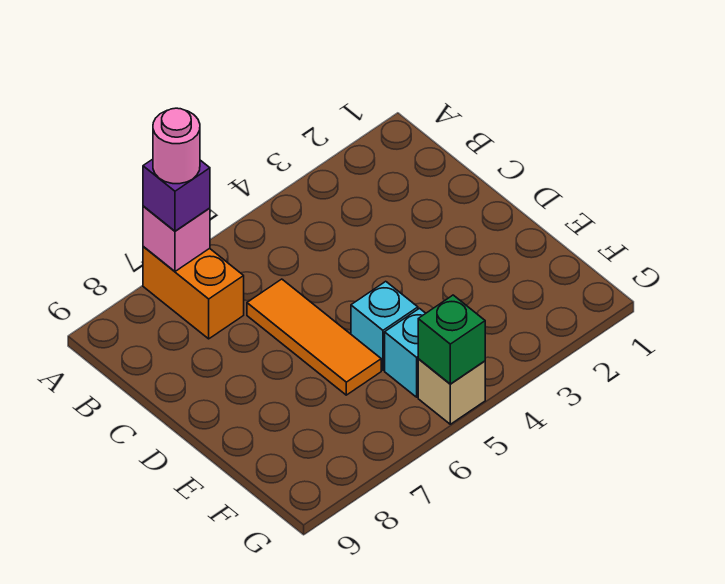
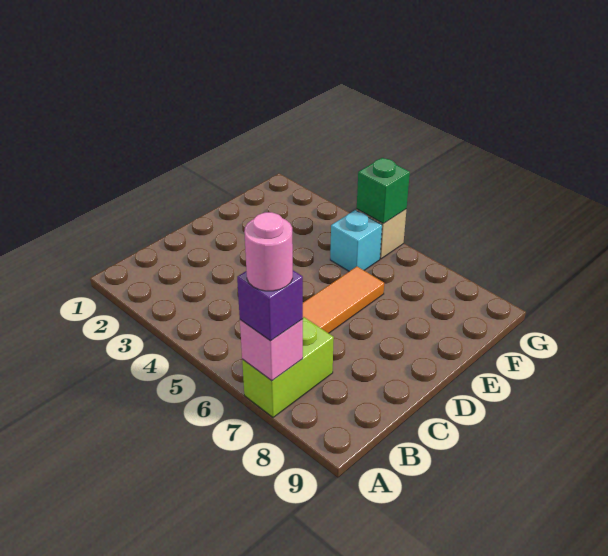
orange brick A7:B7 level 1 -> lime brick A7:B7 level 1
cyan brick E5 level 1 -> none

